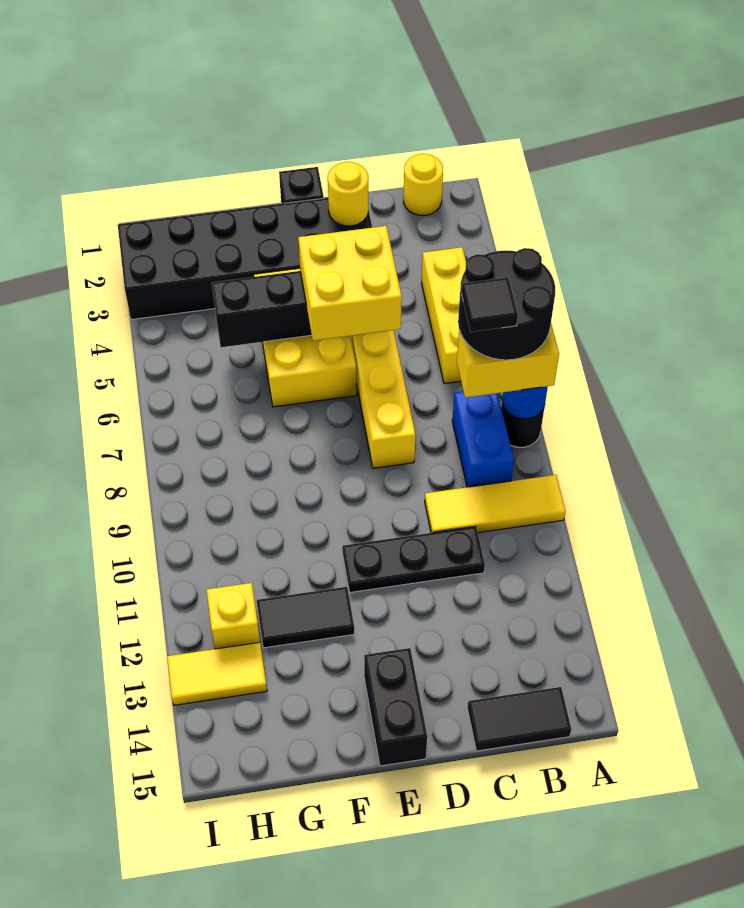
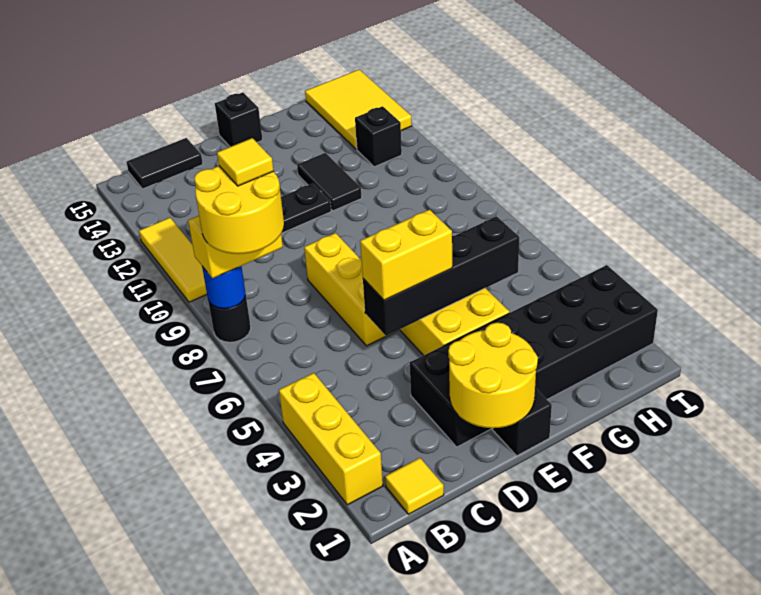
black round brick A7:B8 level 4 -> yellow round brick A7:B8 level 4
yellow tile A10:C10 level 1 -> yellow tile A10:A12 level 1
yellow round brick B1 level 1 -> yellow tile B1 level 1
yellow brick B4:B6 level 1 -> yellow brick A2:A4 level 1
blue brick B8:B9 level 1 -> none
black tile B8 level 5 -> yellow tile B8 level 5
yellow round brick D2 level 2 -> yellow round brick D1:E2 level 2
yellow brick D5:E6 level 3 -> yellow brick D5:E5 level 3
black brick E14:E15 level 1 -> black brick E15 level 1
black tile F12:G12 level 1 -> black tile F11:F12 level 1
yellow brick H12 level 1 -> black brick H12 level 1
yellow tile H13:I13 level 1 -> yellow tile H13:I15 level 1

